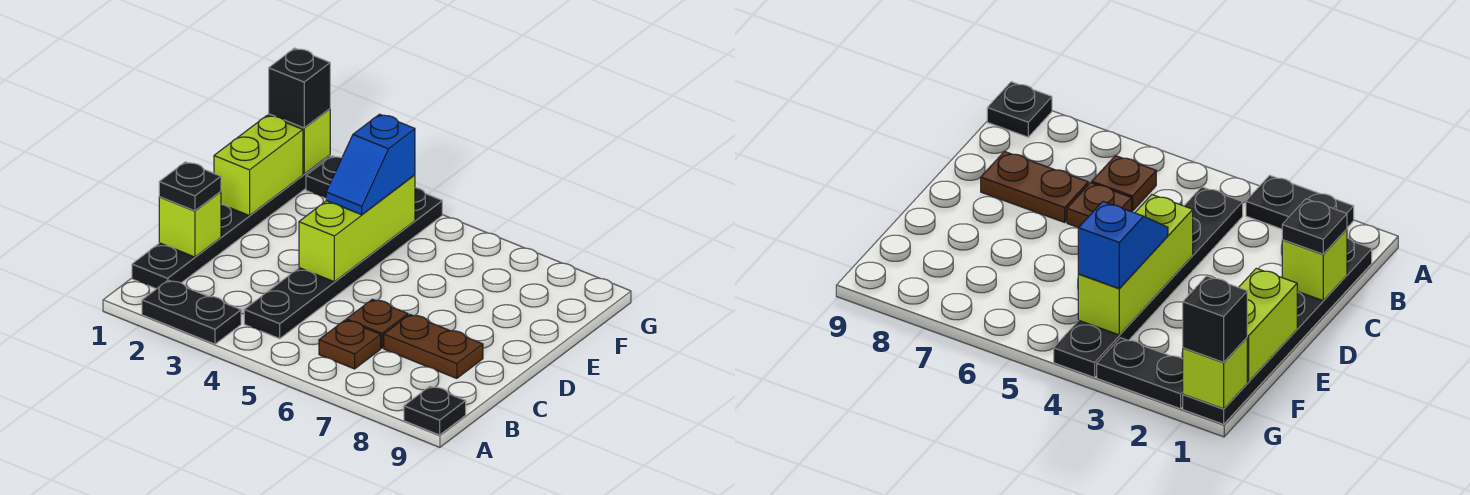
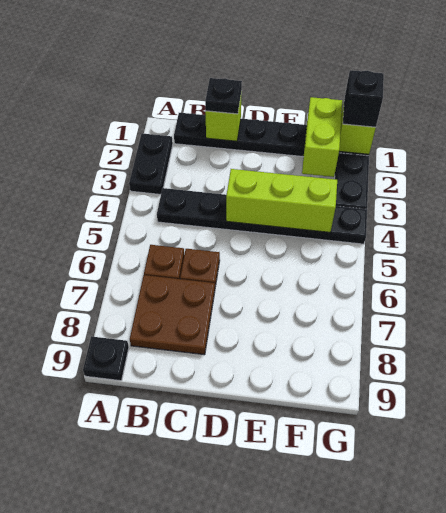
brown plate C7:C8 level 1 -> brown plate B7:C8 level 1
lime brick E1:F1 level 2 -> lime brick F1:F2 level 2
blue slope E4:F4 level 3 top F -> none

